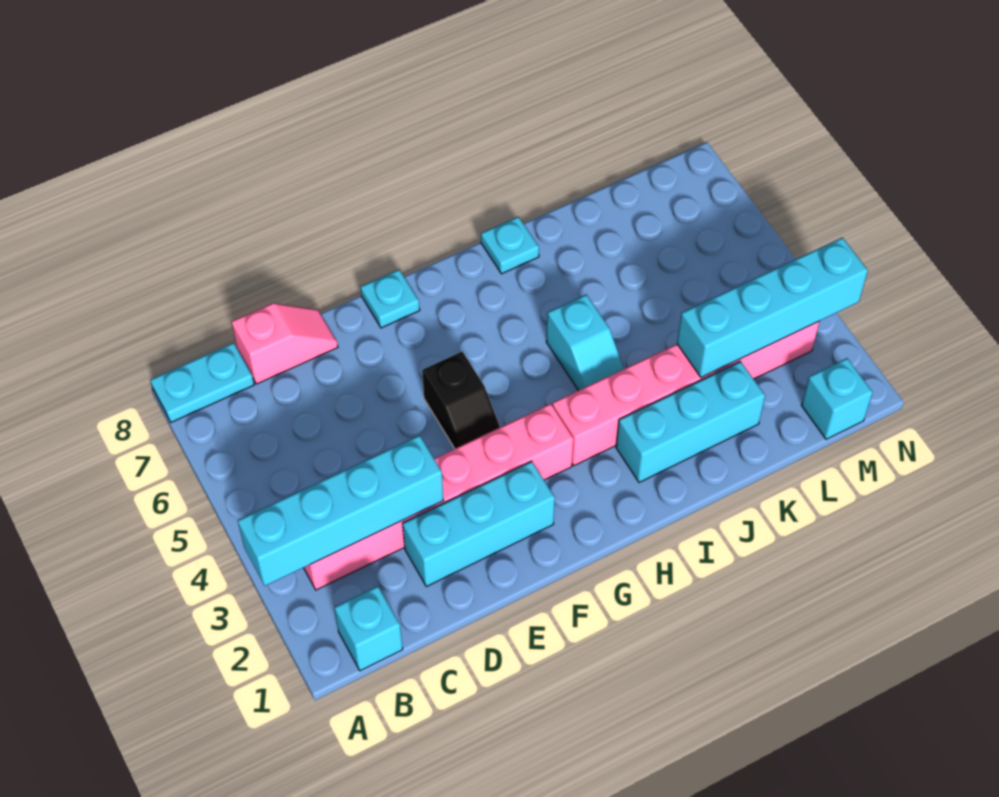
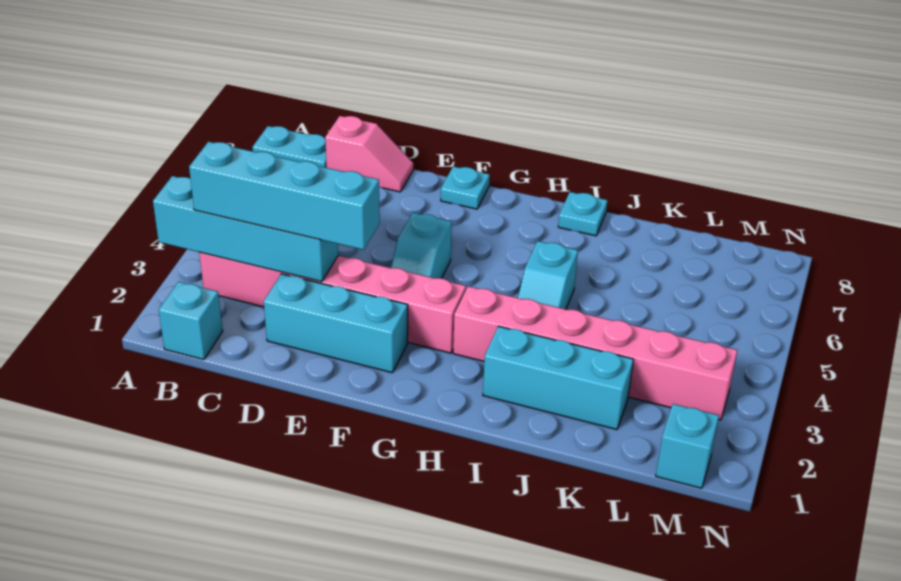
black slope F4:F5 level 1 top 5 -> cyan slope F4:F5 level 1 top 5
cyan brick K3:N3 level 2 -> cyan brick B3:E3 level 3

